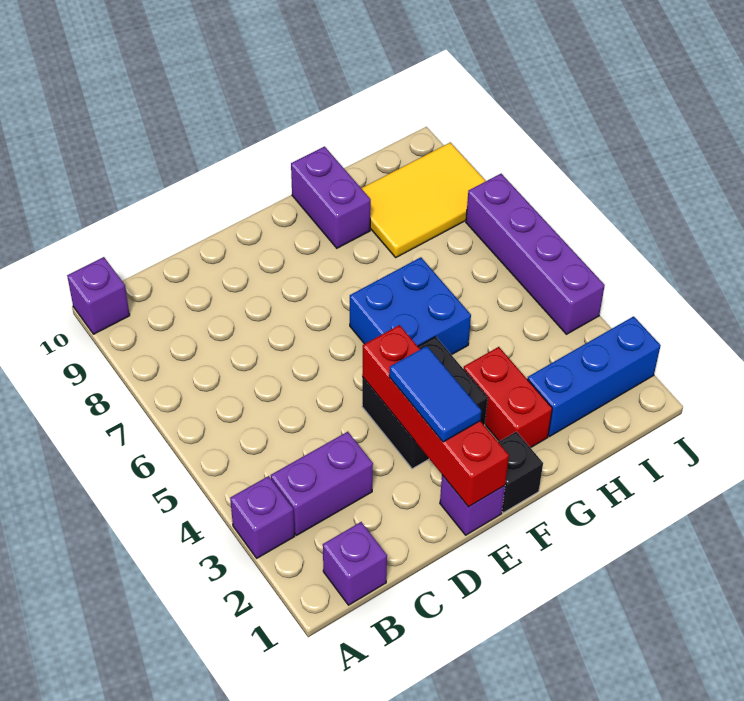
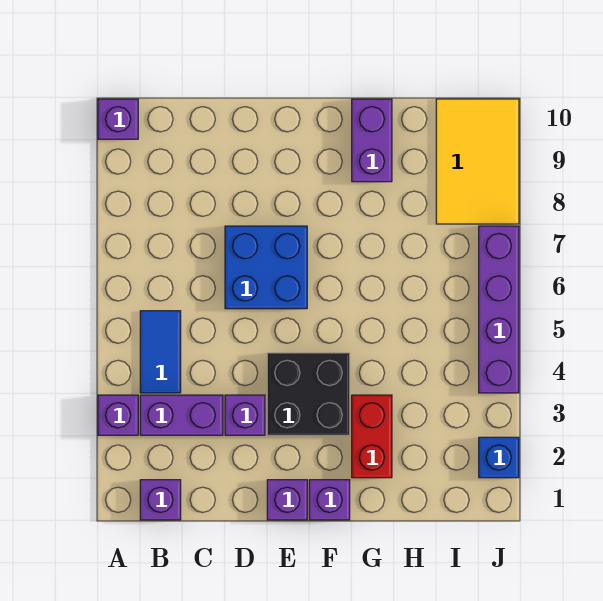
none -> purple brick D3 level 1
red brick E1:E4 level 2 -> none
blue tile E2:E3 level 3 -> blue tile B4:B5 level 1
black brick F1 level 1 -> purple brick F1 level 1
blue brick F5:G6 level 1 -> blue brick D6:E7 level 1
blue brick H2:J2 level 1 -> blue brick J2 level 1
yellow tile H8:J9 level 1 -> yellow tile I8:J10 level 1

